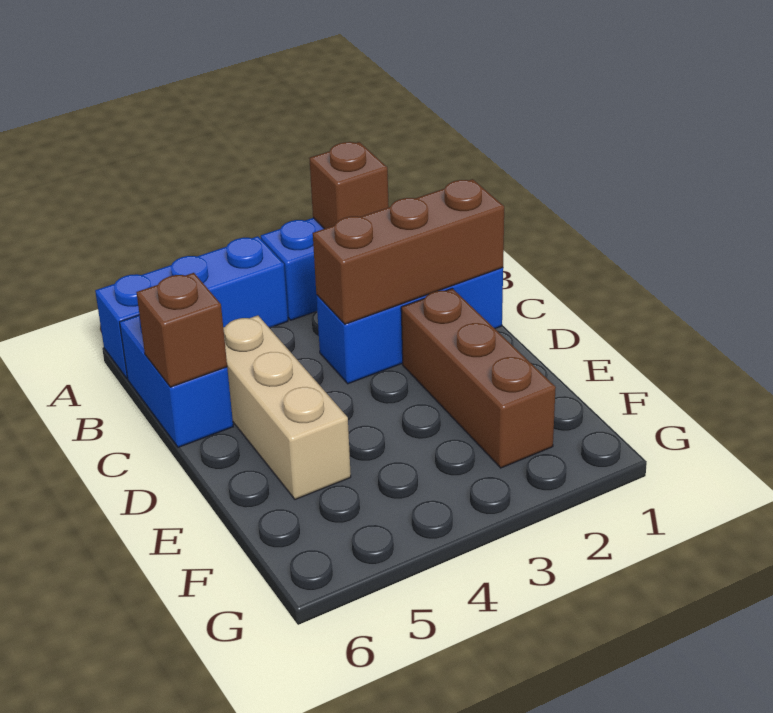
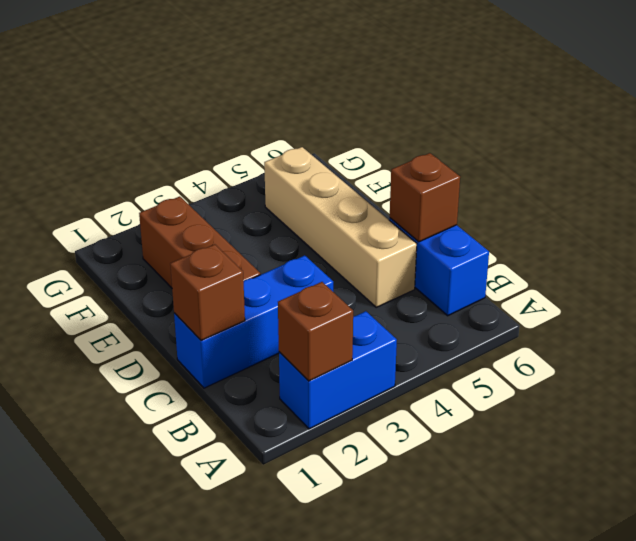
blue brick A4:A6 level 1 -> none
brown brick C1:C3 level 2 -> brown brick C1 level 2
tan brick C5:E5 level 1 -> tan brick C5:F5 level 1

